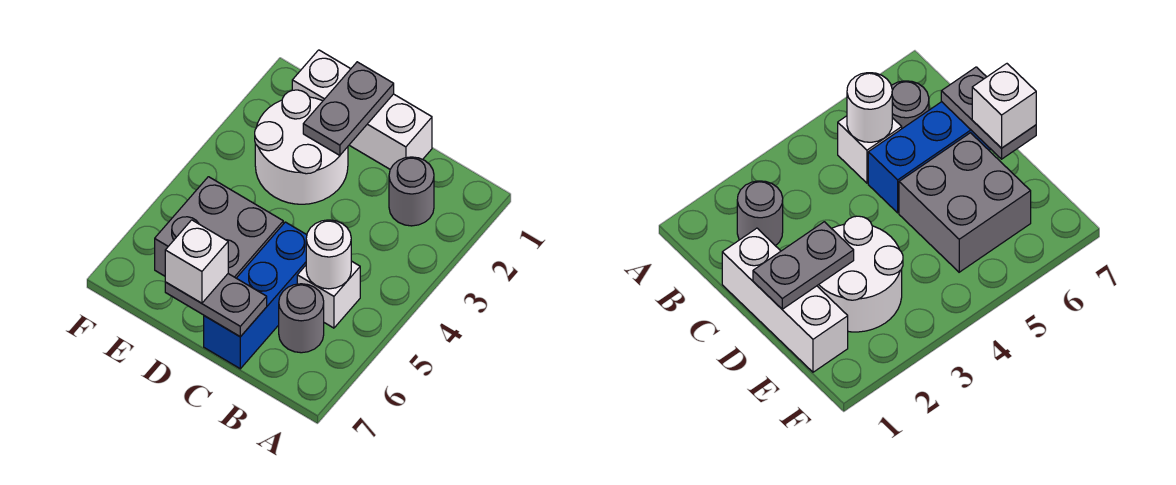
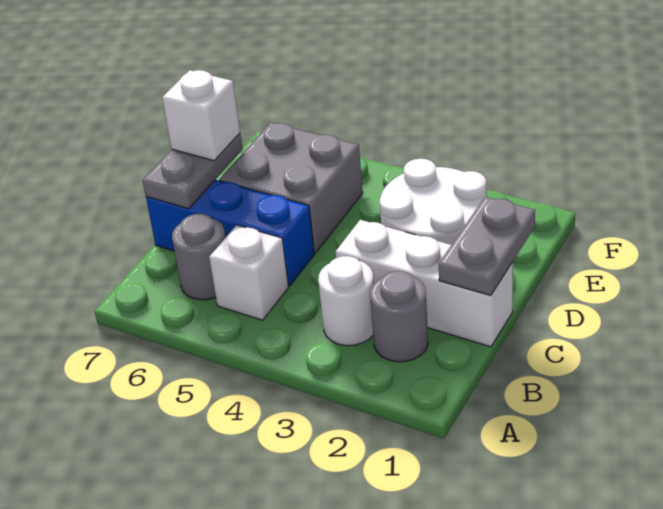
white round brick B5 level 2 -> white round brick B3 level 1
white brick C1:E1 level 1 -> white brick C1:C3 level 1
grey plate D1:D2 level 2 -> grey plate C1:D1 level 2

